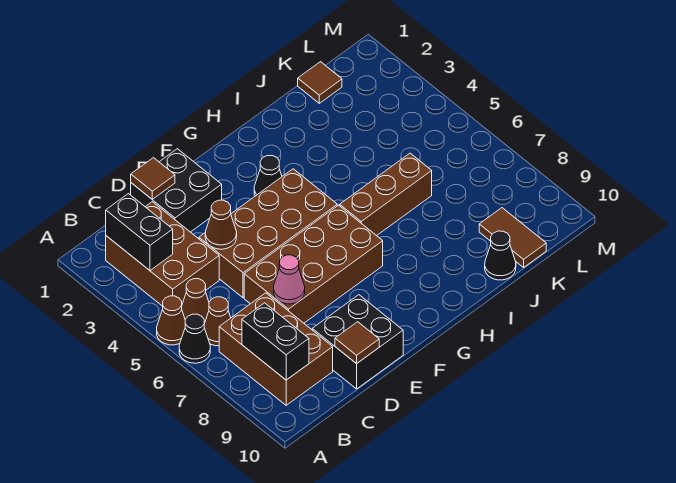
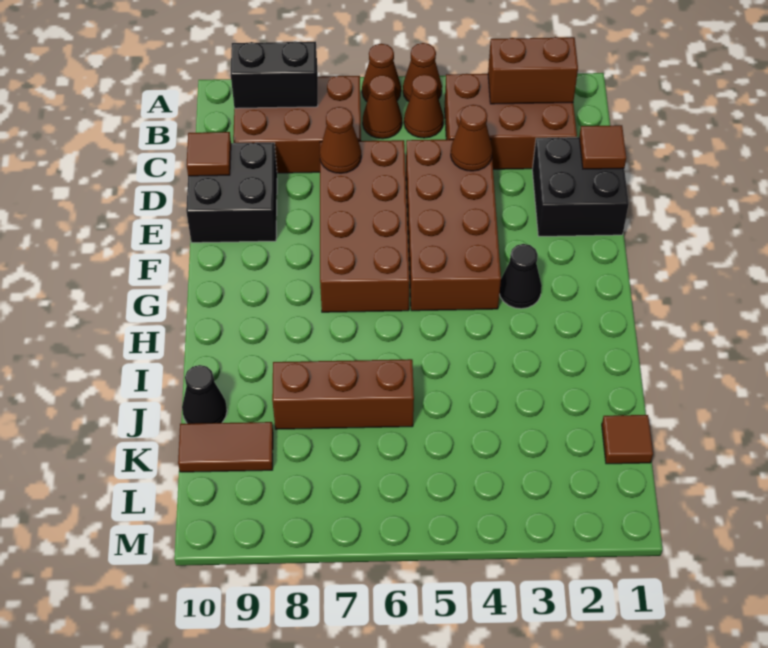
black cone A6 level 1 -> brown cone A6 level 1
black brick B2:B3 level 2 -> brown brick B2:B3 level 2
pink cone D7 level 2 -> brown cone D7 level 2
brown brick H6:J6 level 1 -> brown brick J6:J8 level 1

